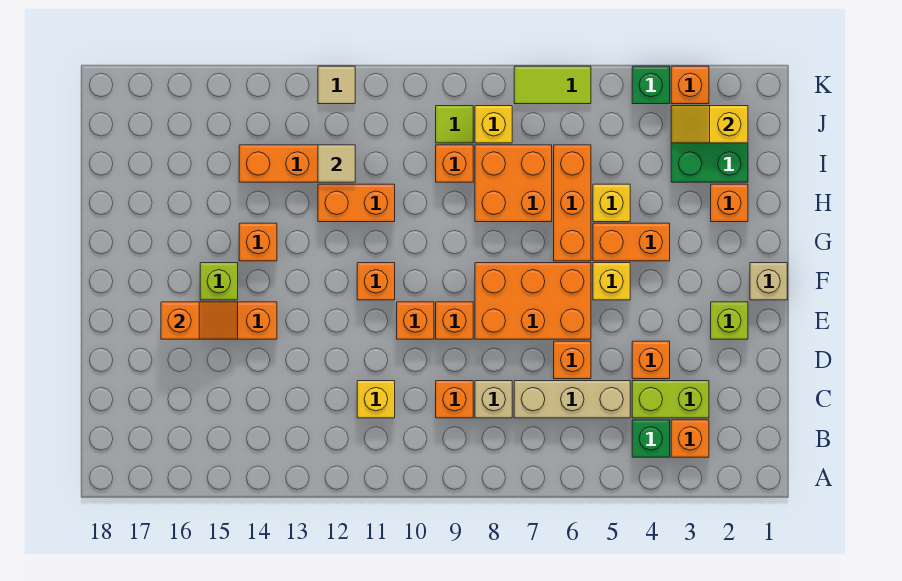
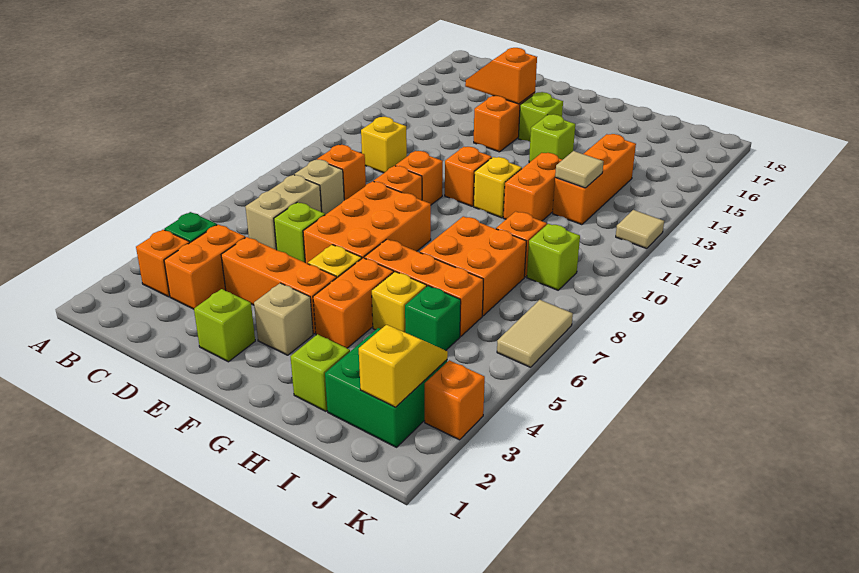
lime brick C3:C4 level 1 -> orange brick C3:C4 level 1
tan brick C5:C7 level 1 -> tan brick C6:C7 level 1
orange brick D4 level 1 -> orange brick D4:F4 level 1
orange brick D6 level 1 -> lime brick D6 level 1
orange slope E15:E16 level 2 top 16 -> orange slope D15:E15 level 2 top E
tan brick F1 level 1 -> tan brick F3 level 1
orange brick G14 level 1 -> lime brick G14 level 1
orange brick H2 level 1 -> lime brick H2 level 1
yellow brick J8 level 1 -> yellow brick G11 level 1
lime tile J9 level 1 -> lime brick J9 level 1
green brick K4 level 1 -> green brick I5 level 1
lime tile K6:K7 level 1 -> tan tile K6:K7 level 1

